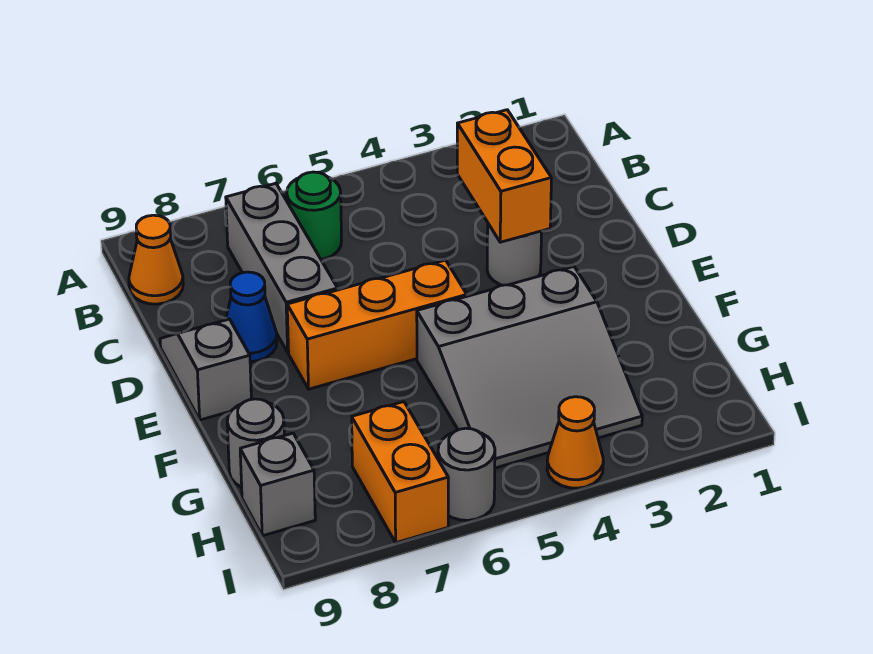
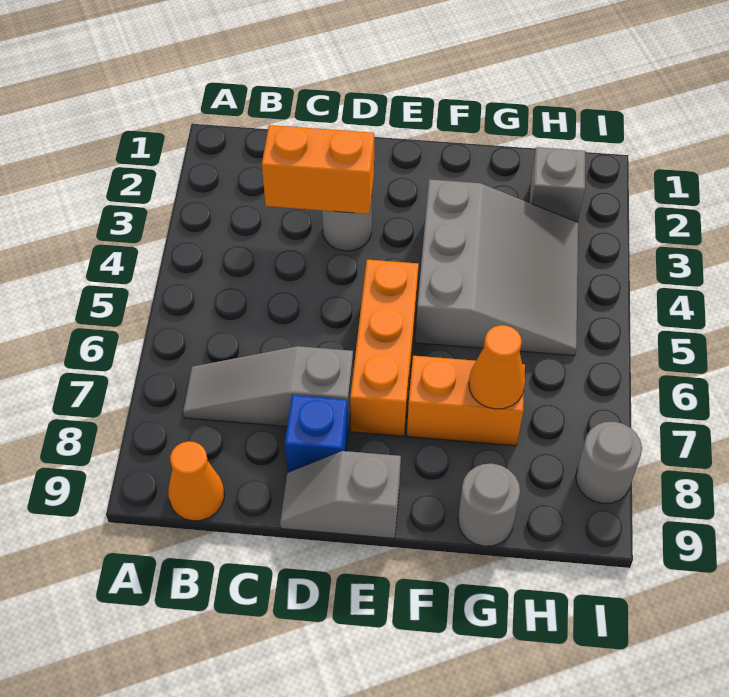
green round brick B6 level 1 -> none
grey brick B7:D7 level 1 -> grey slope B7:D7 level 1 top D
blue cone D8 level 1 -> blue brick D8 level 1
orange brick H7:I7 level 1 -> orange brick F7:G7 level 1
grey brick H9 level 1 -> grey brick H2 level 1
orange cone I4 level 1 -> orange cone G7 level 2
grey round brick I6 level 1 -> grey round brick I8 level 1

